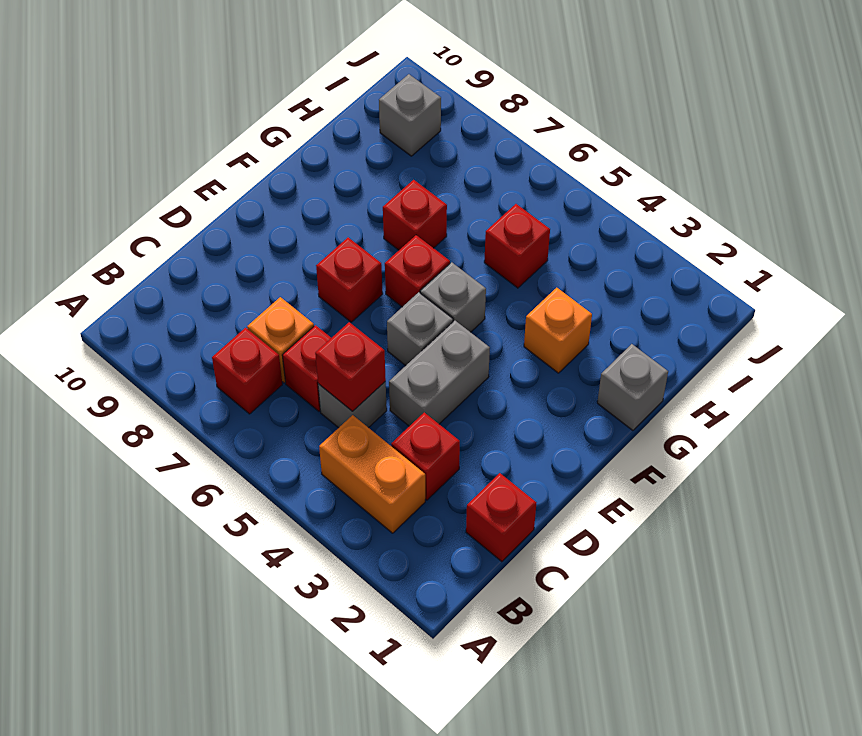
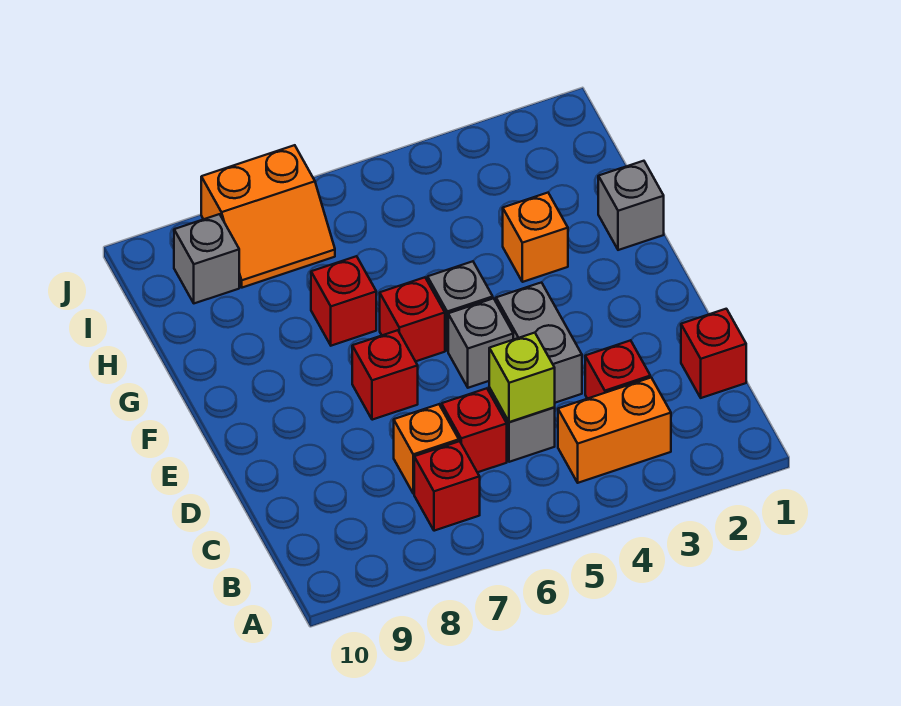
red brick C5 level 2 -> lime brick C5 level 2
red brick H5 level 1 -> none
none -> orange slope I7:J8 level 1 top J

